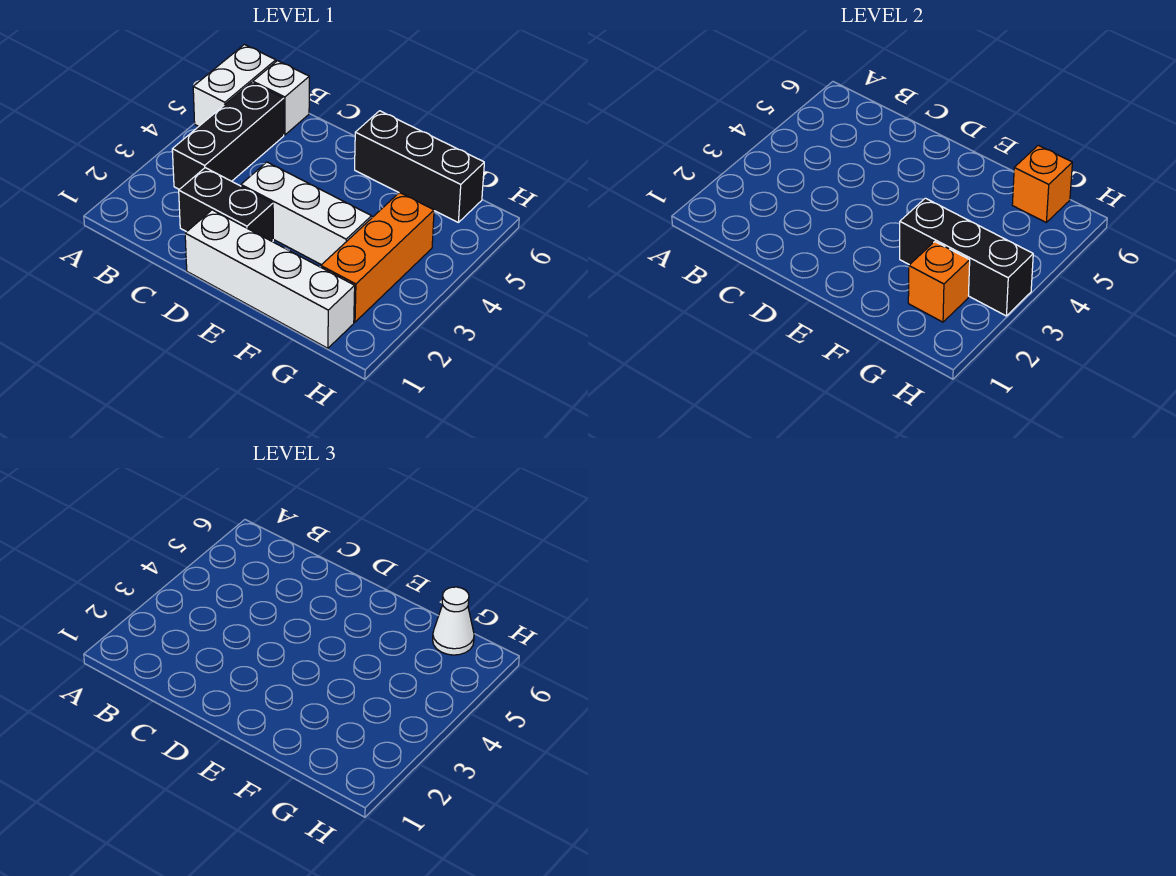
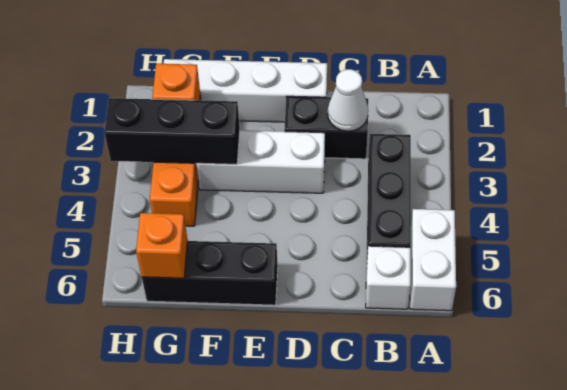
white cone G6 level 3 -> white cone C2 level 2

